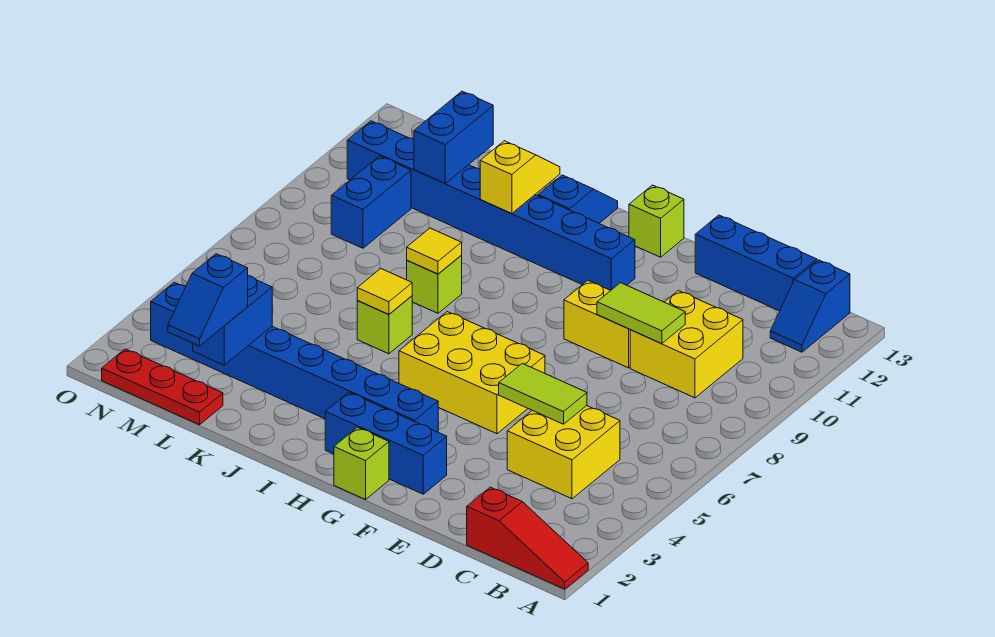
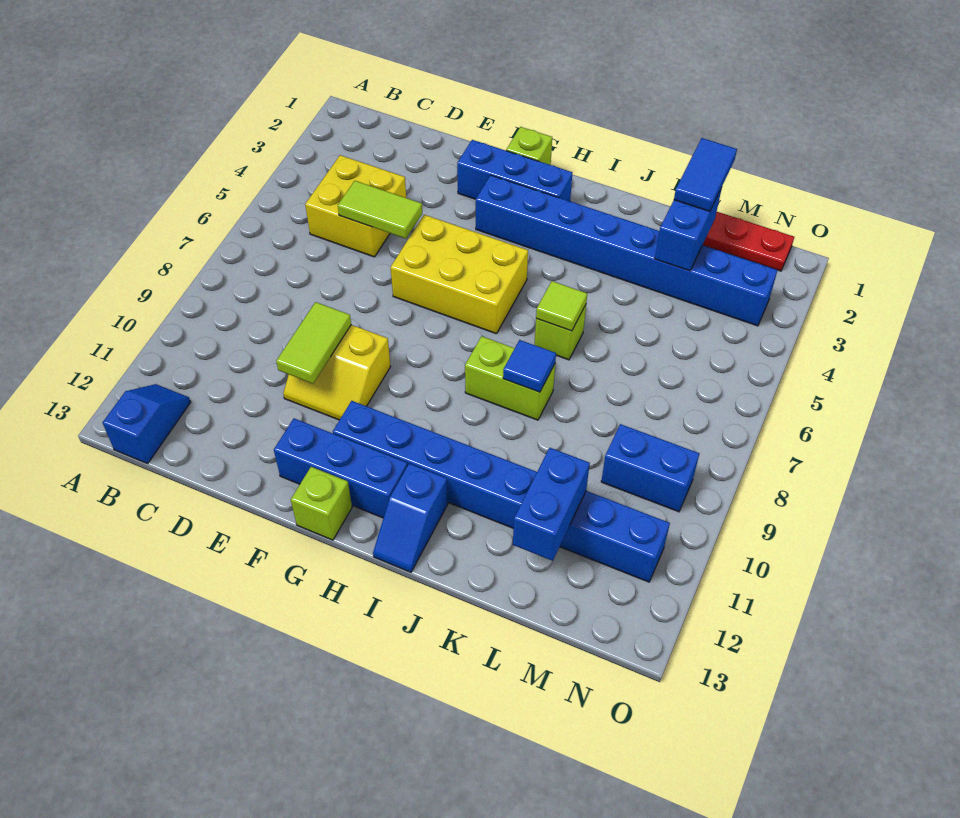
red slope A1:C1 level 1 top C -> none
yellow brick C9:D10 level 1 -> none
blue brick C13:E13 level 1 -> blue brick F12:H12 level 1
lime tile D9:E9 level 2 -> lime tile E9:E10 level 2
yellow tile J6 level 2 -> lime tile J6 level 2
lime brick J8 level 1 -> lime brick I8:J8 level 1
yellow tile J8 level 2 -> blue tile J8 level 2
yellow slope J11:J12 level 2 top 11 -> none
blue slope L1:L2 level 3 top 2 -> blue tile L1:L2 level 3
blue brick M9:M10 level 1 -> blue brick M9:N9 level 1

